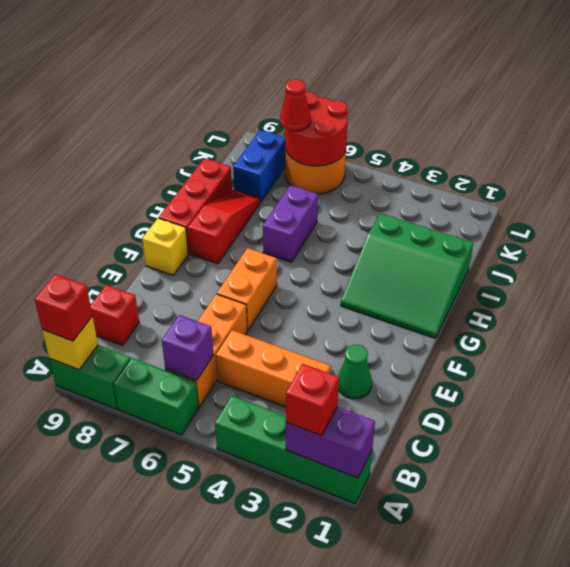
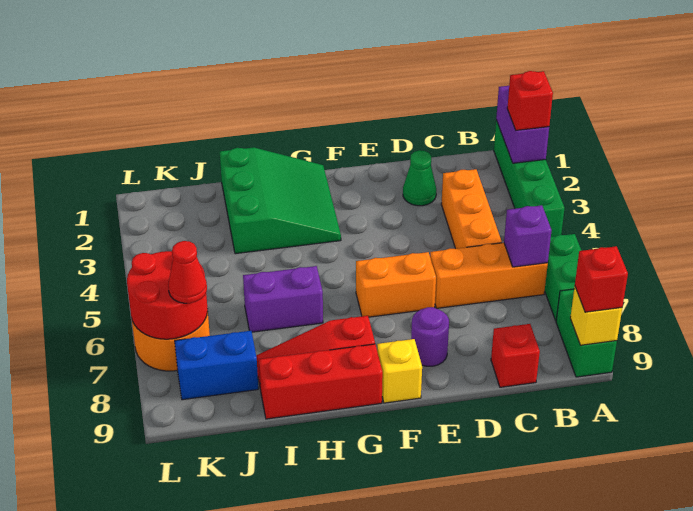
none -> purple round brick E8 level 1

